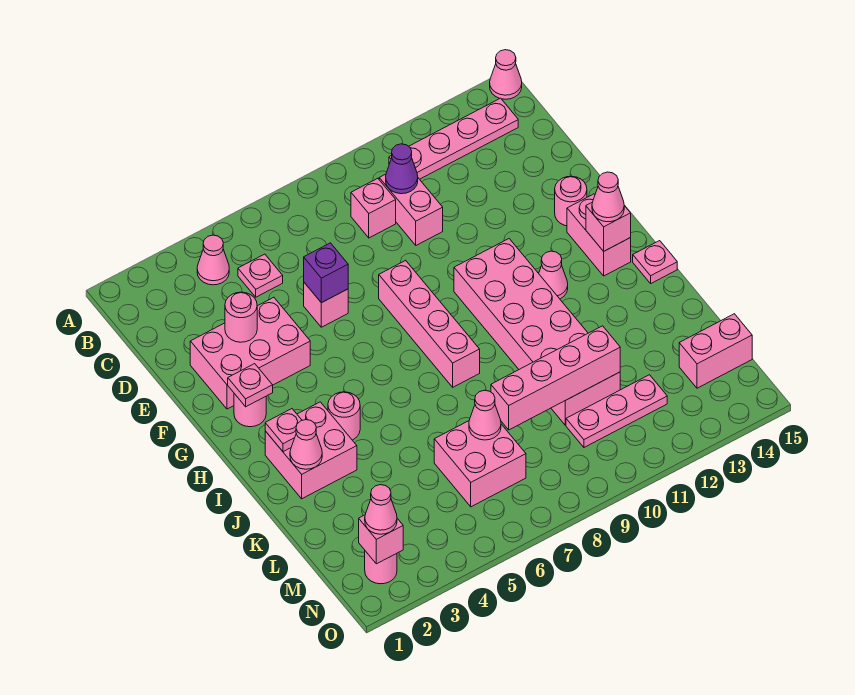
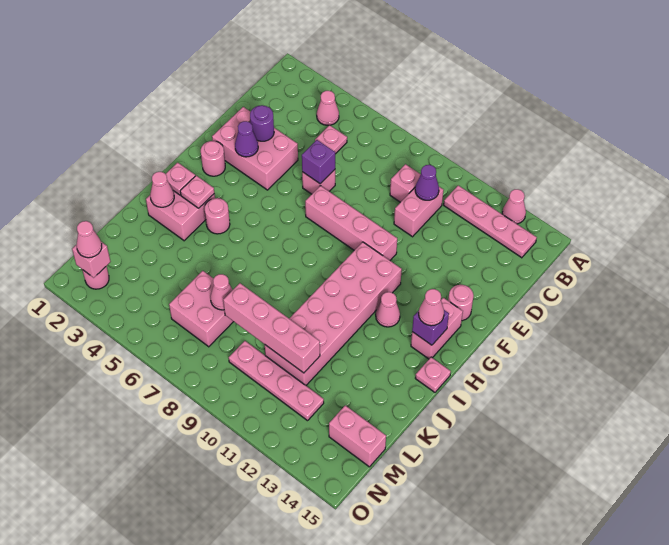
pink cone A15 level 1 -> pink cone A13 level 1
pink round brick E3 level 2 -> purple round brick E3 level 2
none -> purple cone F3 level 2
pink brick F8:I8 level 1 -> pink brick F7:F10 level 1
pink plate G2 level 2 -> pink plate I3 level 2
pink brick H14 level 2 -> purple brick H14 level 2
pink plate M10:M12 level 1 -> pink plate M9:M12 level 1

